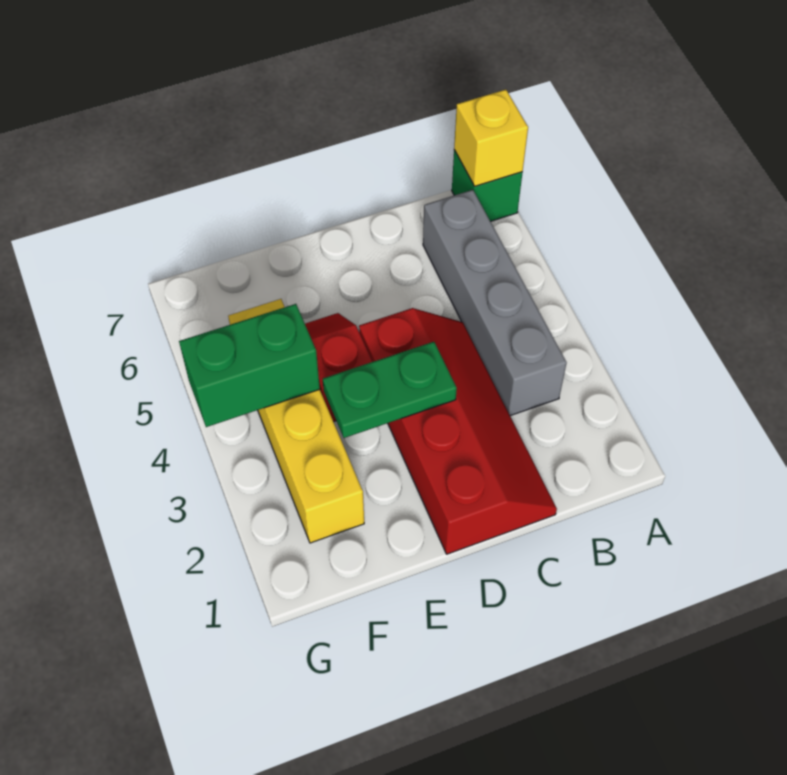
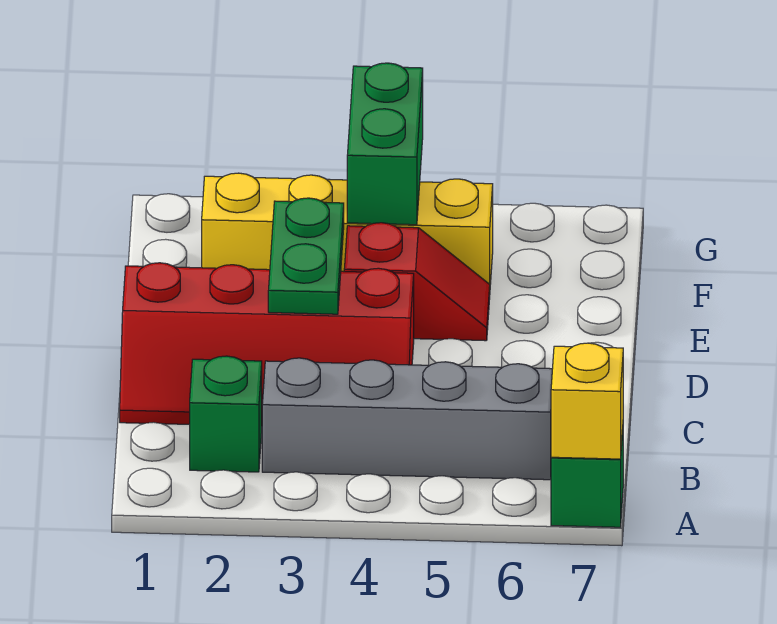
none -> green brick B2 level 1

